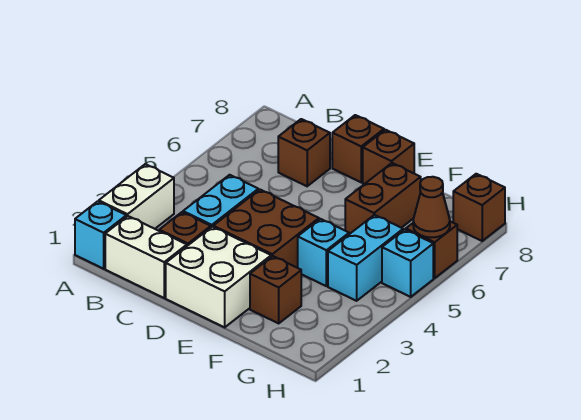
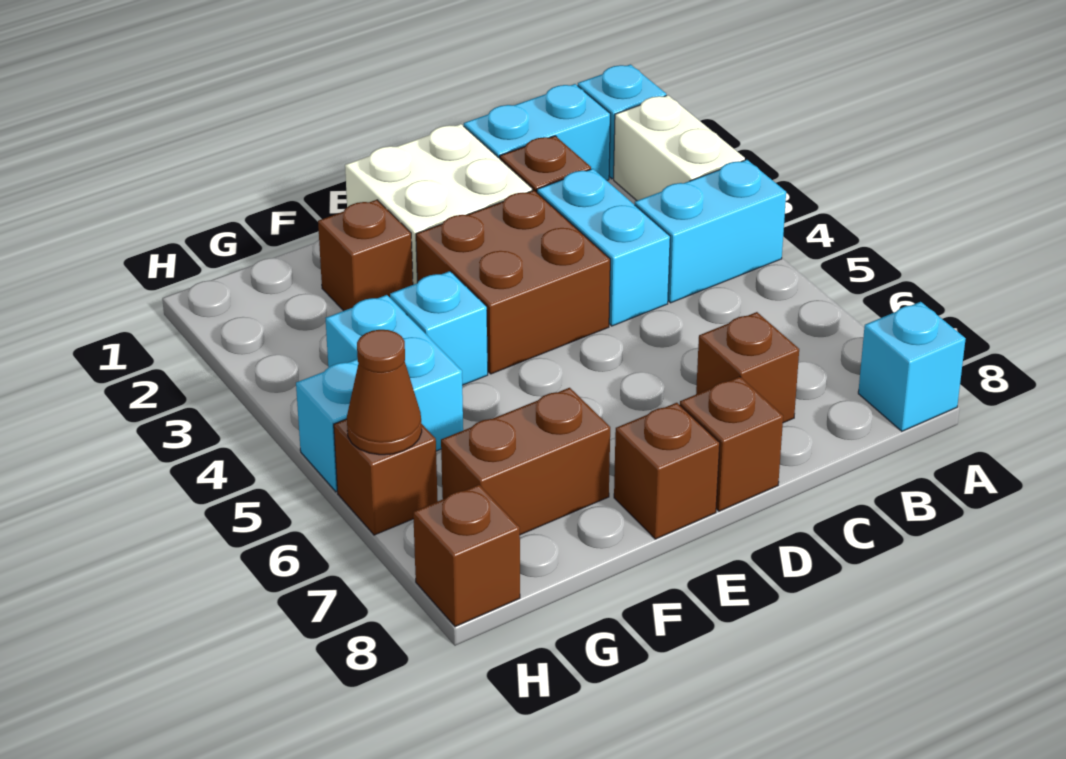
none -> cyan brick A4:B4 level 1
none -> cyan brick A8 level 1
white brick B1:C1 level 1 -> cyan brick B1:C1 level 1
brown brick F6:F7 level 1 -> brown brick F7:G7 level 1

